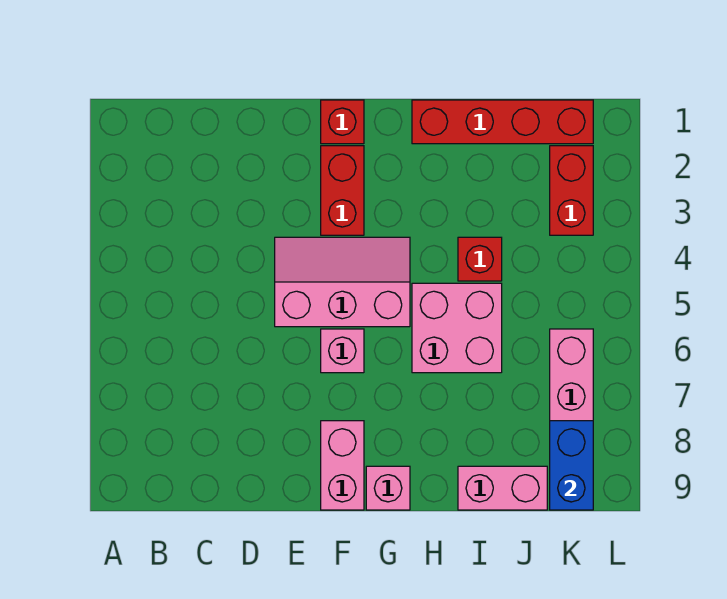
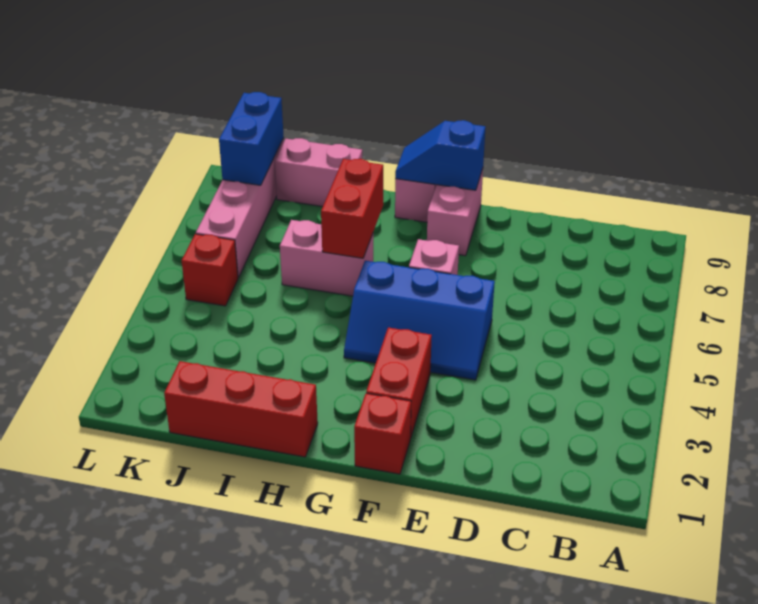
pink slope E4:G5 level 1 top 5 -> blue slope E4:G5 level 1 top 5
none -> blue slope F9:G9 level 2 top F
red brick H1:K1 level 1 -> red brick H1:J1 level 1
pink brick H5:I6 level 1 -> pink brick H6:I6 level 1
red brick I4 level 1 -> red brick K5 level 1
red brick K2:K3 level 1 -> red brick H6:H7 level 2

